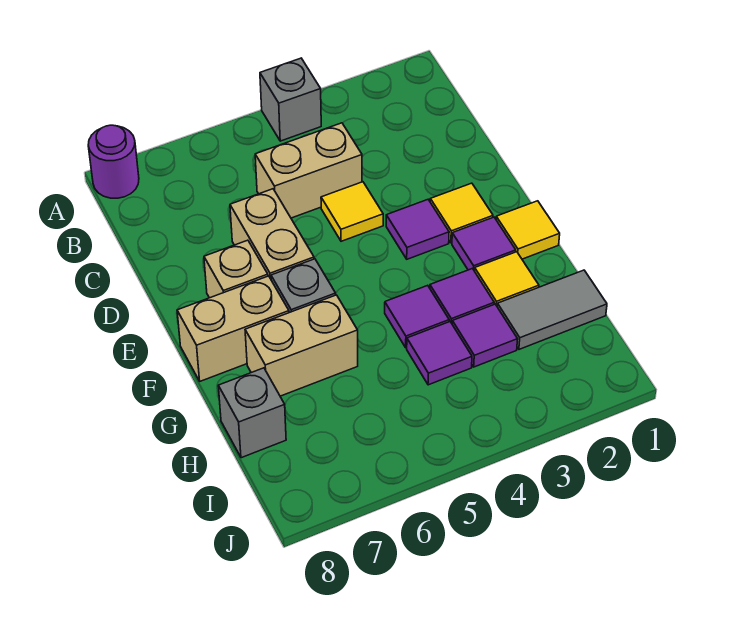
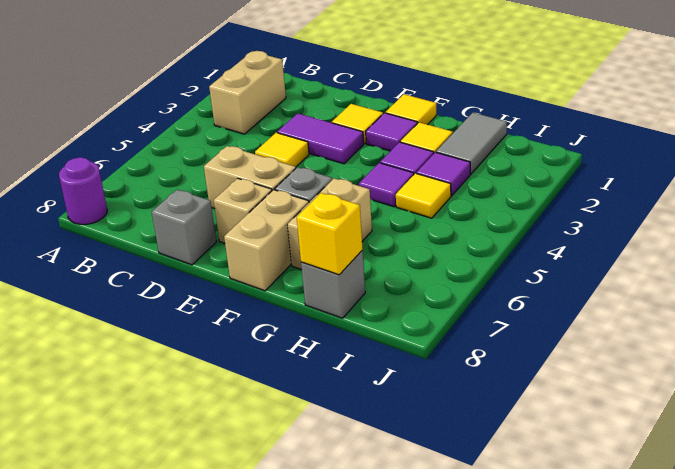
grey brick A4 level 1 -> grey brick D8 level 1
tan brick C4:C5 level 1 -> tan brick B2:B3 level 1
purple tile E3 level 1 -> purple tile D3:E3 level 1
purple tile H4 level 1 -> yellow tile H4 level 1
none -> yellow brick H8 level 2

